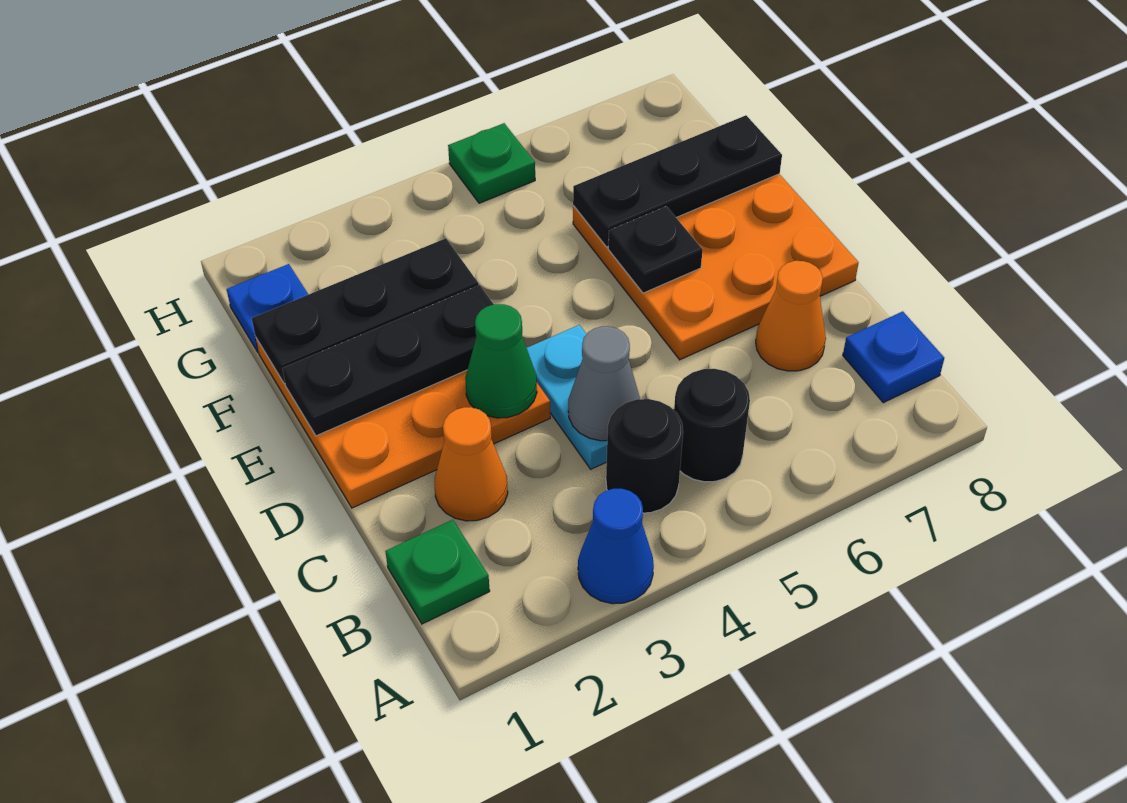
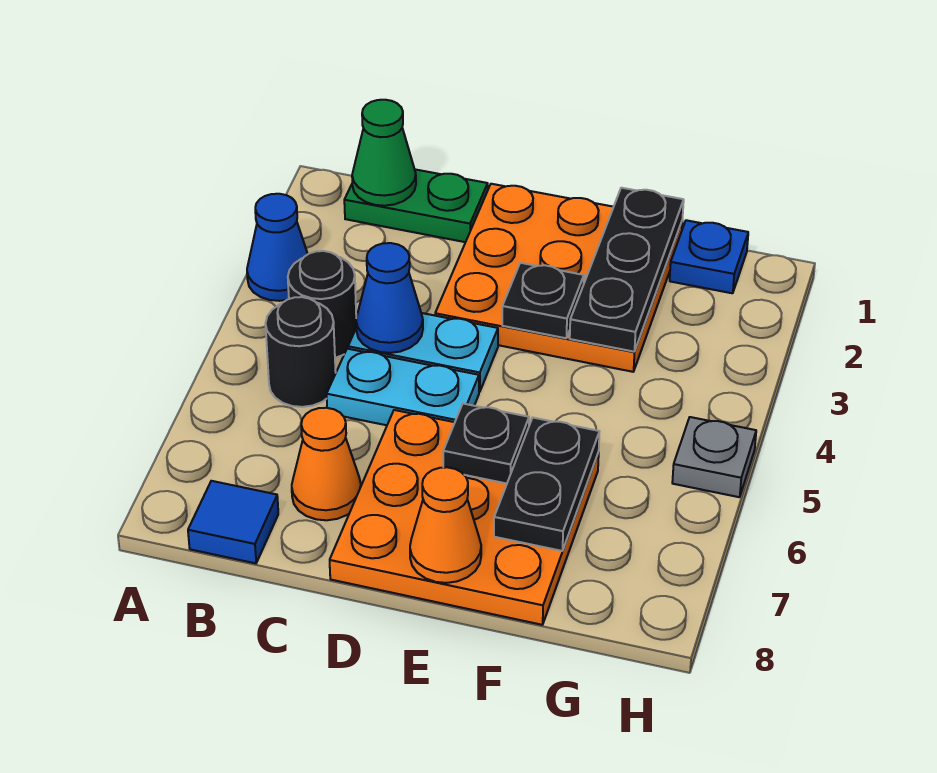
green plate B1 level 1 -> green plate B1:C1 level 1
blue plate B8 level 1 -> blue tile B8 level 1
orange cone C2 level 1 -> orange cone E8 level 2
grey cone C4 level 2 -> blue cone C4 level 2
none -> cyan plate C5:D5 level 1
green cone D3 level 2 -> green cone B1 level 2
black plate E1:E3 level 2 -> black plate E3 level 2
black plate F6:F8 level 2 -> black plate F6:F7 level 2
green plate H5 level 1 -> grey plate H5 level 1

